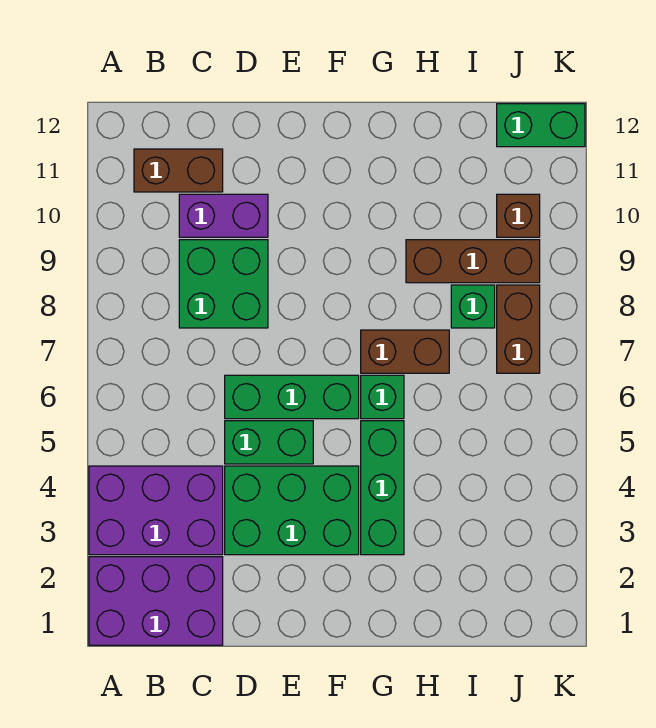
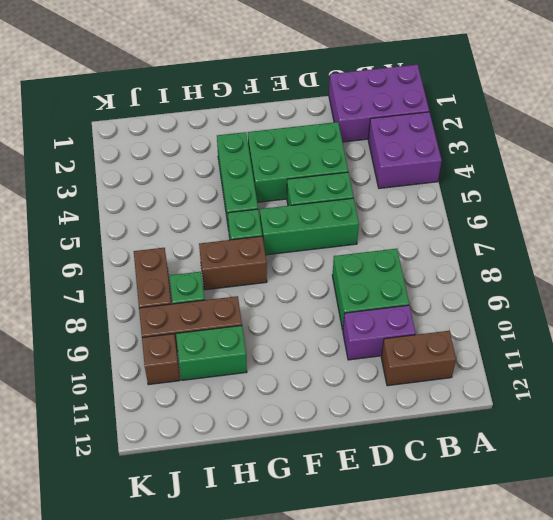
purple brick A3:C4 level 1 -> purple brick A3:B4 level 1
green brick J12:K12 level 1 -> green brick H10:I10 level 1

